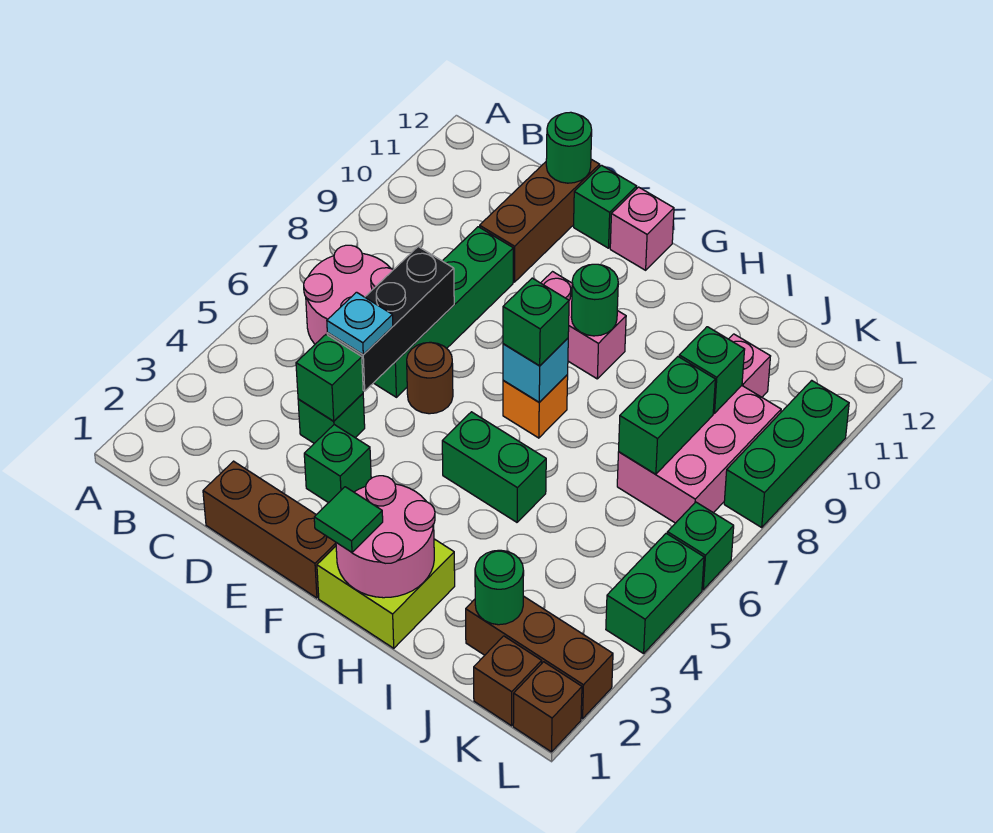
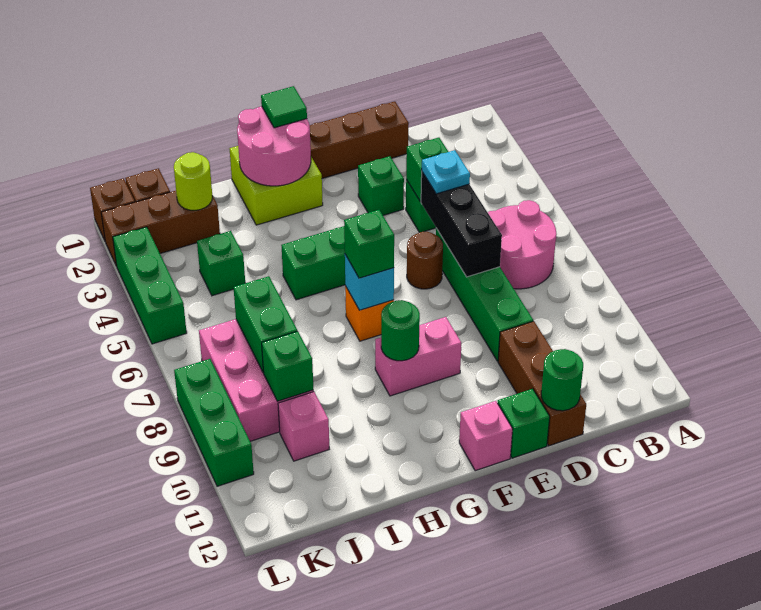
green round brick J2 level 2 -> lime round brick J2 level 2
green brick L4:L5 level 1 -> green brick L3:L5 level 1
green brick L6 level 1 -> green brick J4 level 1

